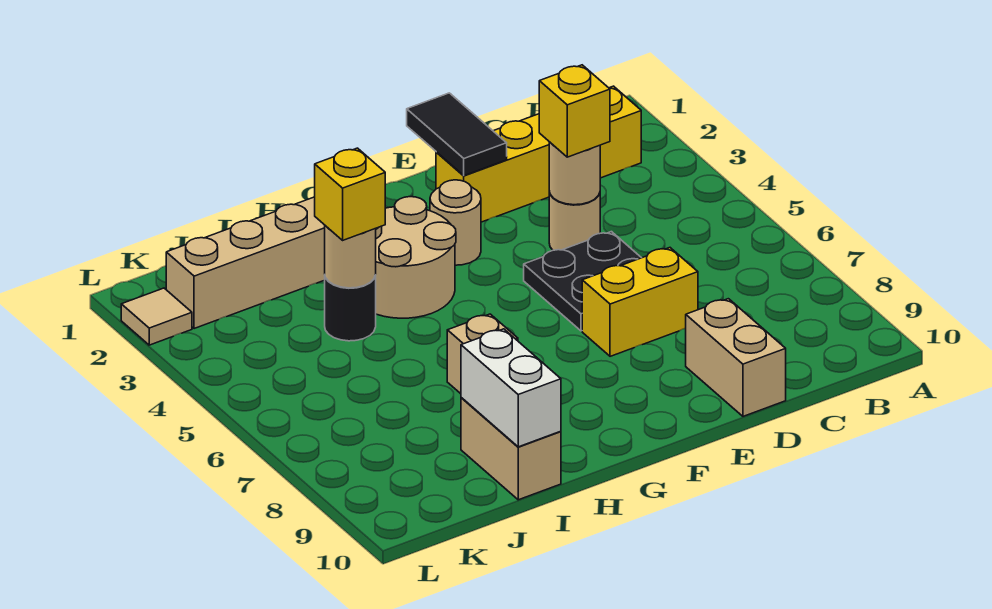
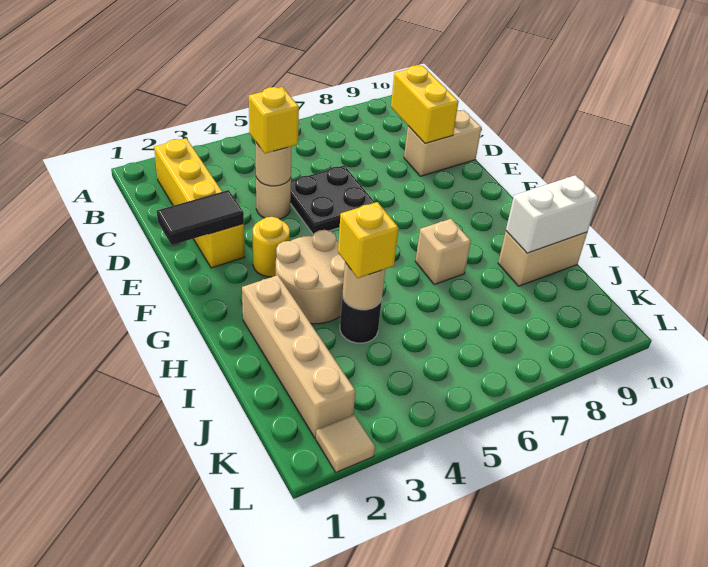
yellow brick D7:E7 level 1 -> yellow brick C9:D9 level 2
tan round brick F3 level 1 -> yellow round brick F3 level 1

